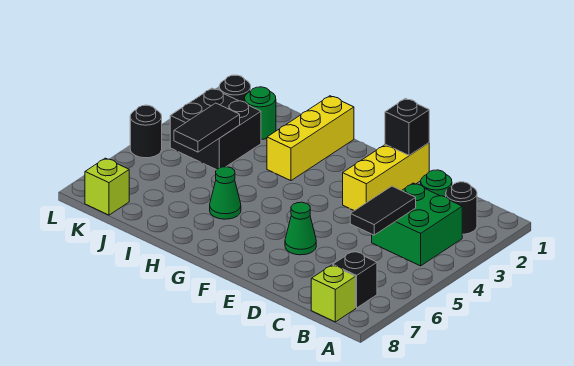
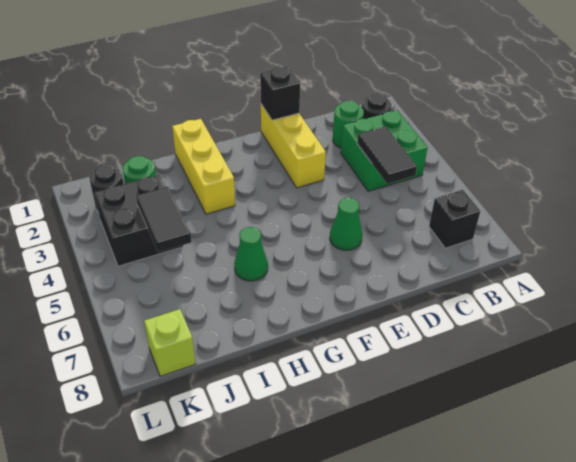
lime brick B8 level 1 -> none
black round brick L5 level 1 -> none

